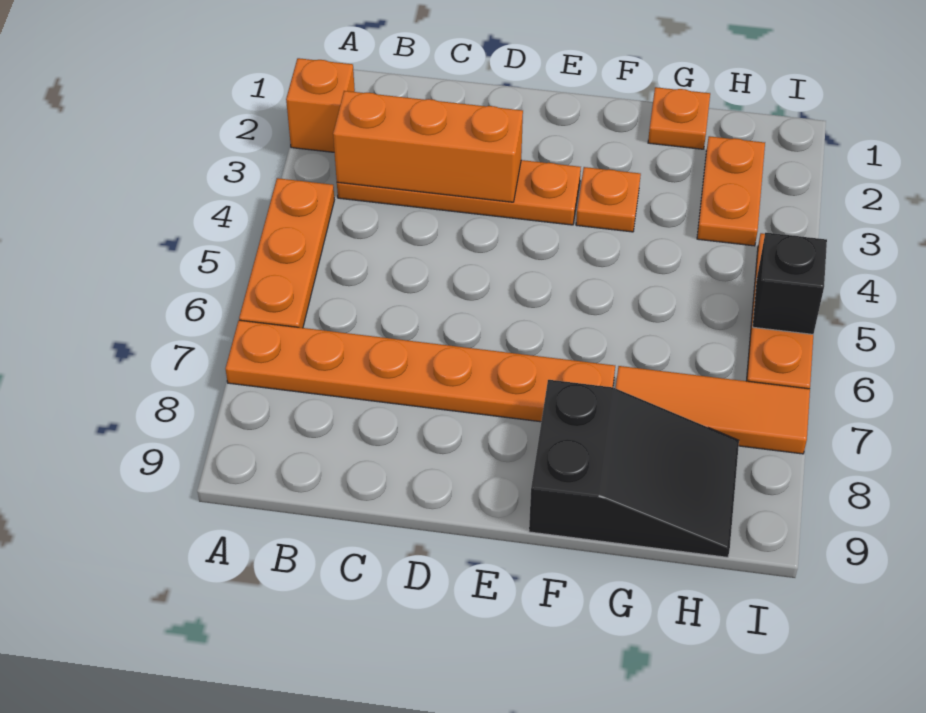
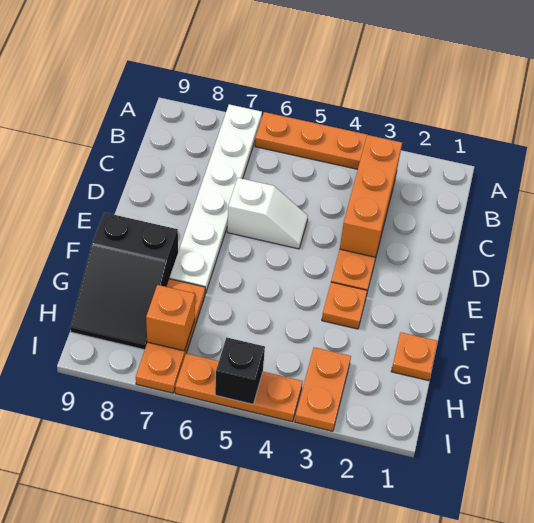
orange brick A2 level 1 -> orange brick H7 level 2
orange plate A7:F7 level 1 -> white plate A7:F7 level 1
none -> white slope D5:D6 level 1 top 6
orange tile G7:I7 level 1 -> orange plate G7:I7 level 1
orange plate H2:H3 level 1 -> orange plate H3:I3 level 1

